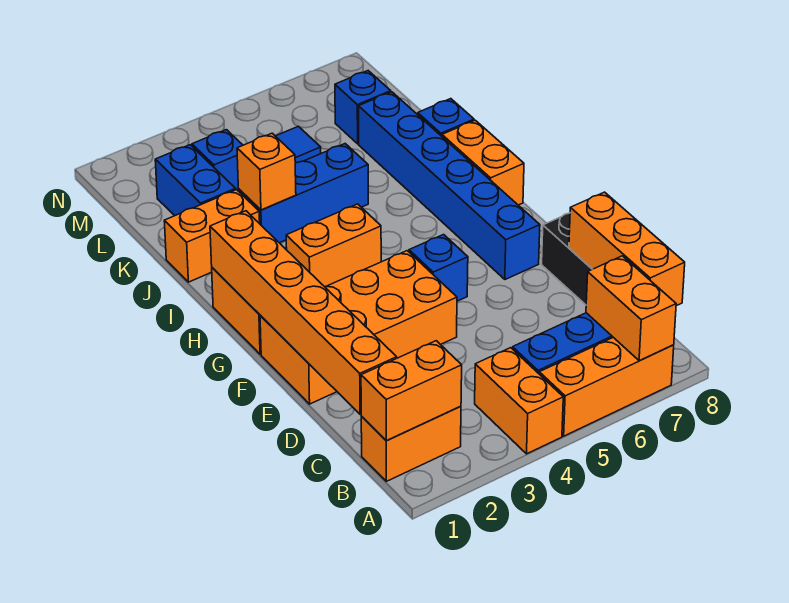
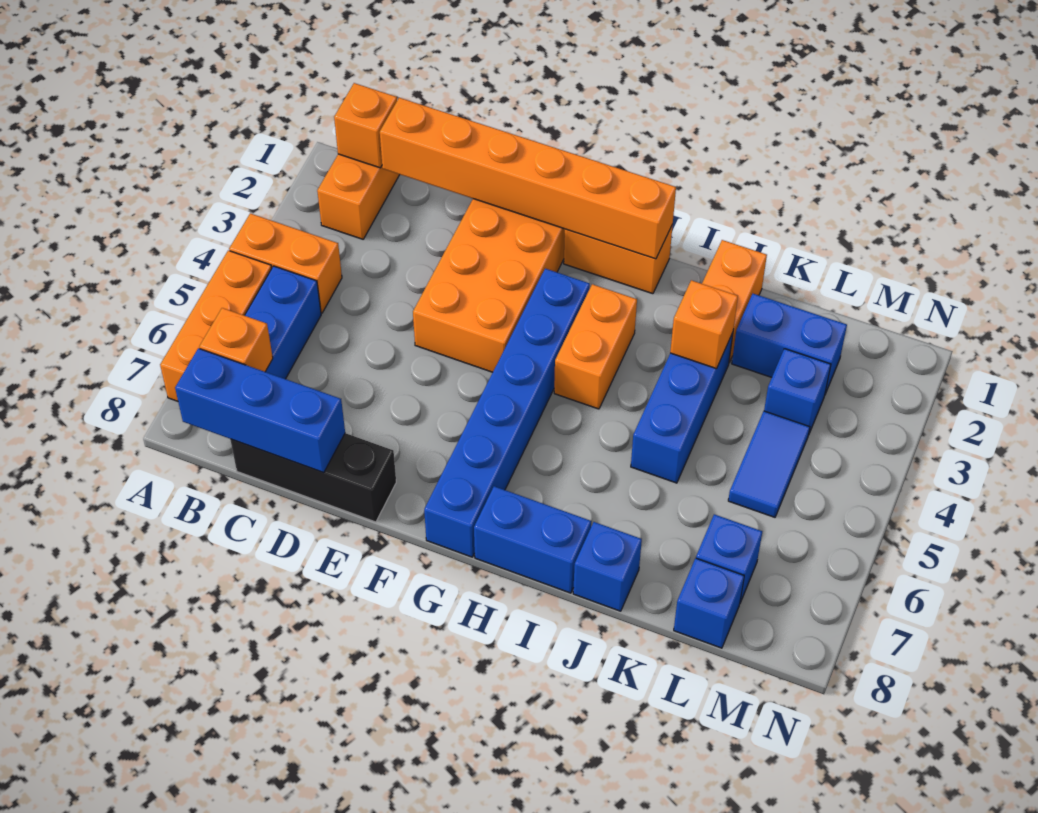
orange brick A7:B7 level 2 -> orange brick B7 level 2
orange brick B1:B2 level 2 -> orange brick B1 level 2
orange brick B8:D8 level 2 -> blue brick B8:D8 level 2
blue brick F5 level 1 -> blue brick L8 level 1
blue brick F7:K7 level 1 -> blue brick G3:G8 level 1
orange brick H8:I8 level 1 -> blue brick H8:I8 level 1

